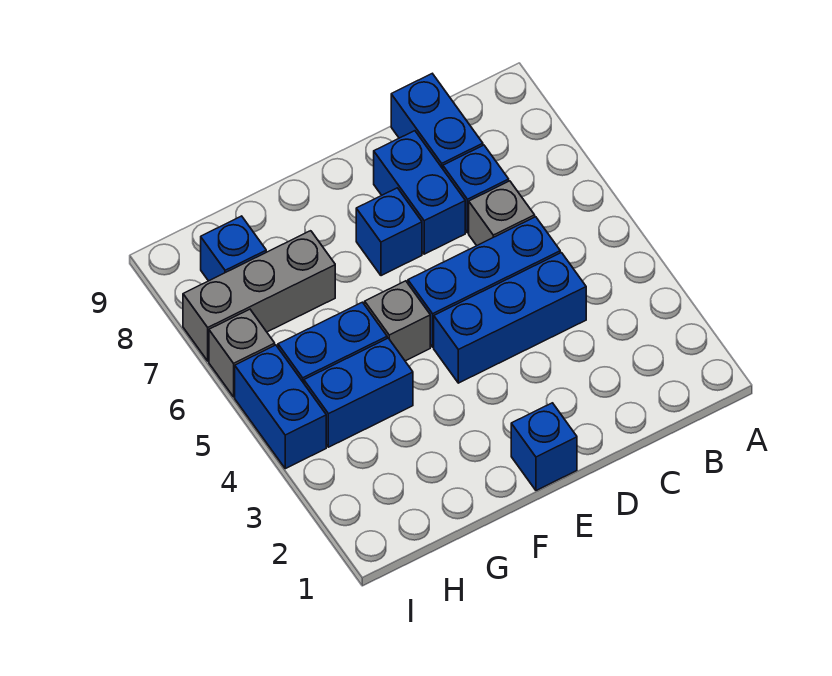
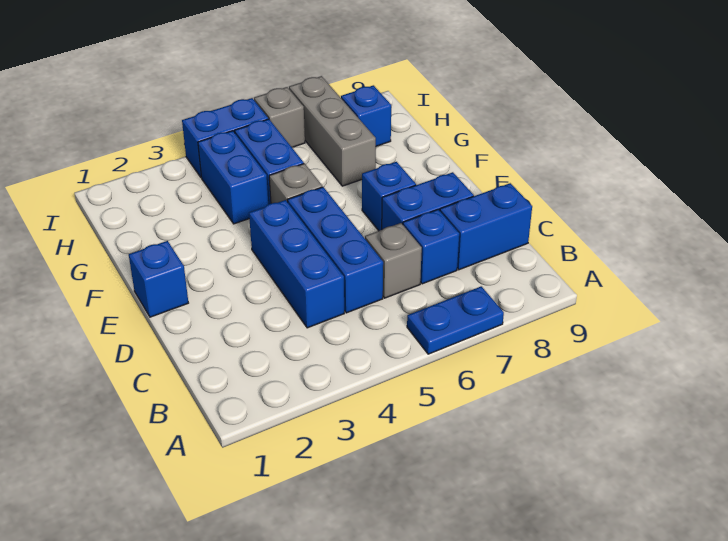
none -> blue plate A6:A7 level 1

